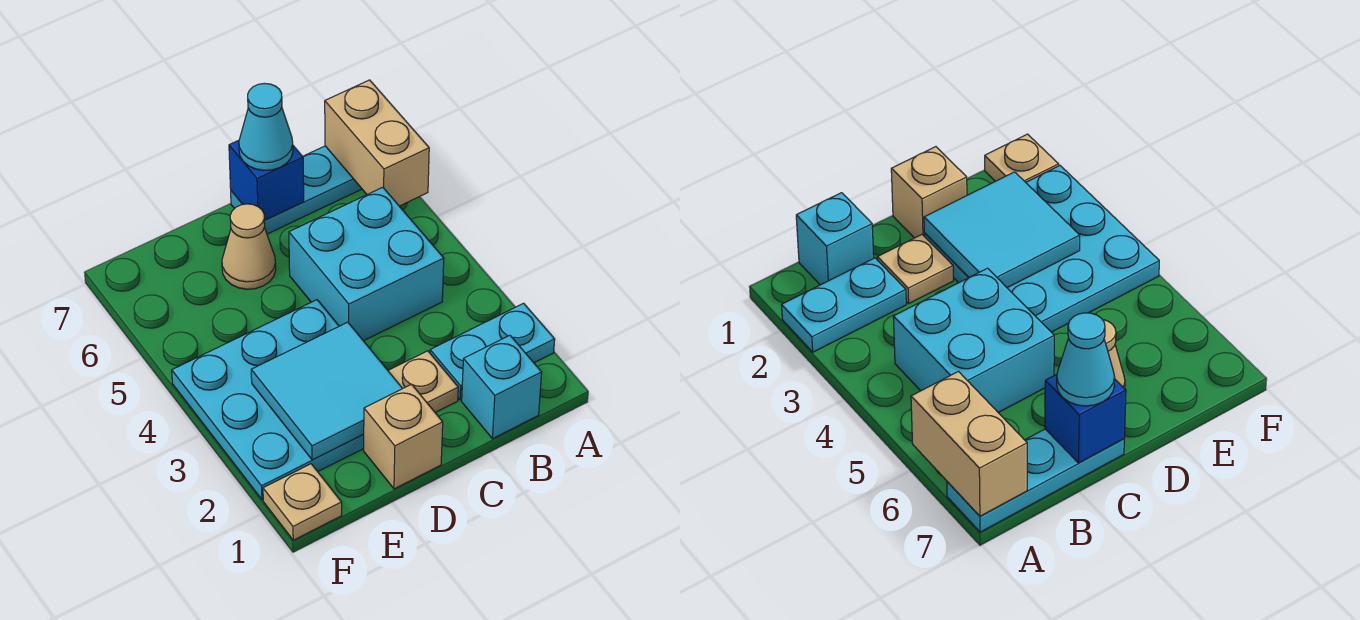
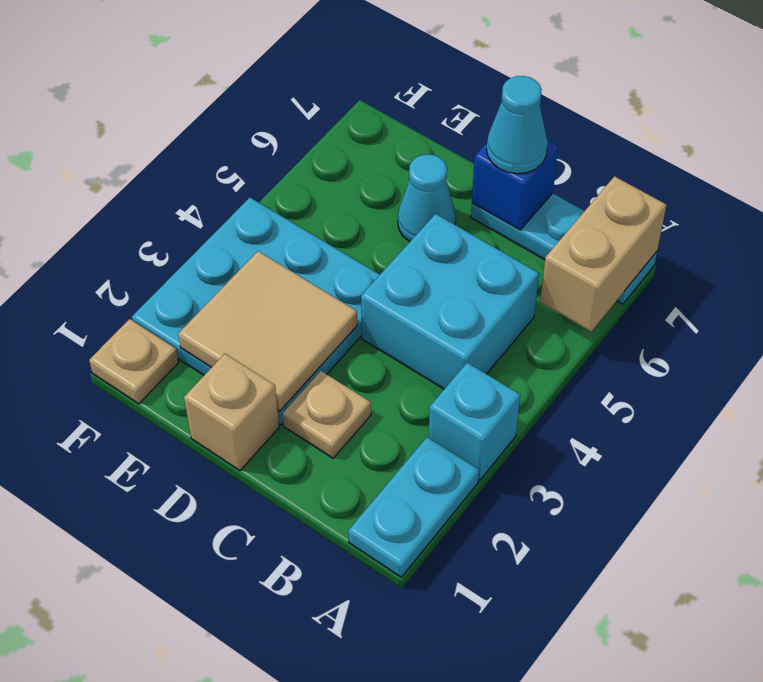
cyan plate A2:B2 level 1 -> cyan plate A1:A2 level 1
cyan brick B1 level 1 -> cyan brick A3 level 1
cyan tile D2:E3 level 2 -> tan tile D2:E3 level 2
tan cone D6 level 1 -> cyan cone D6 level 1

